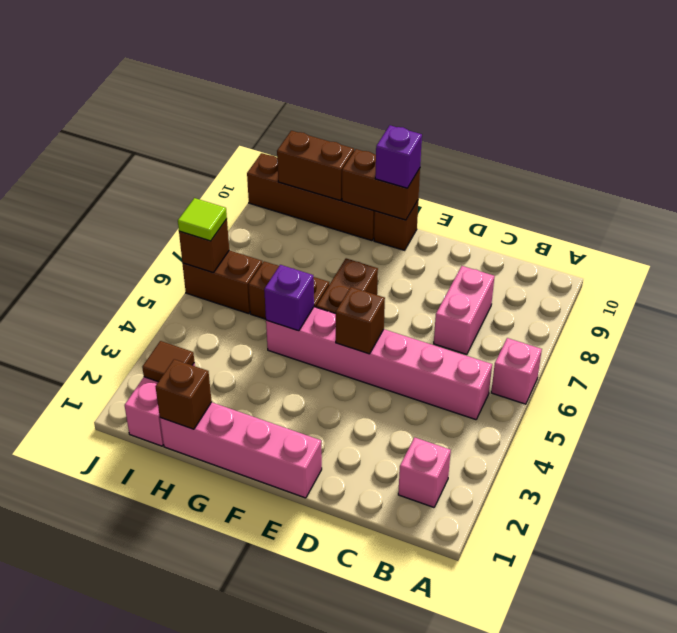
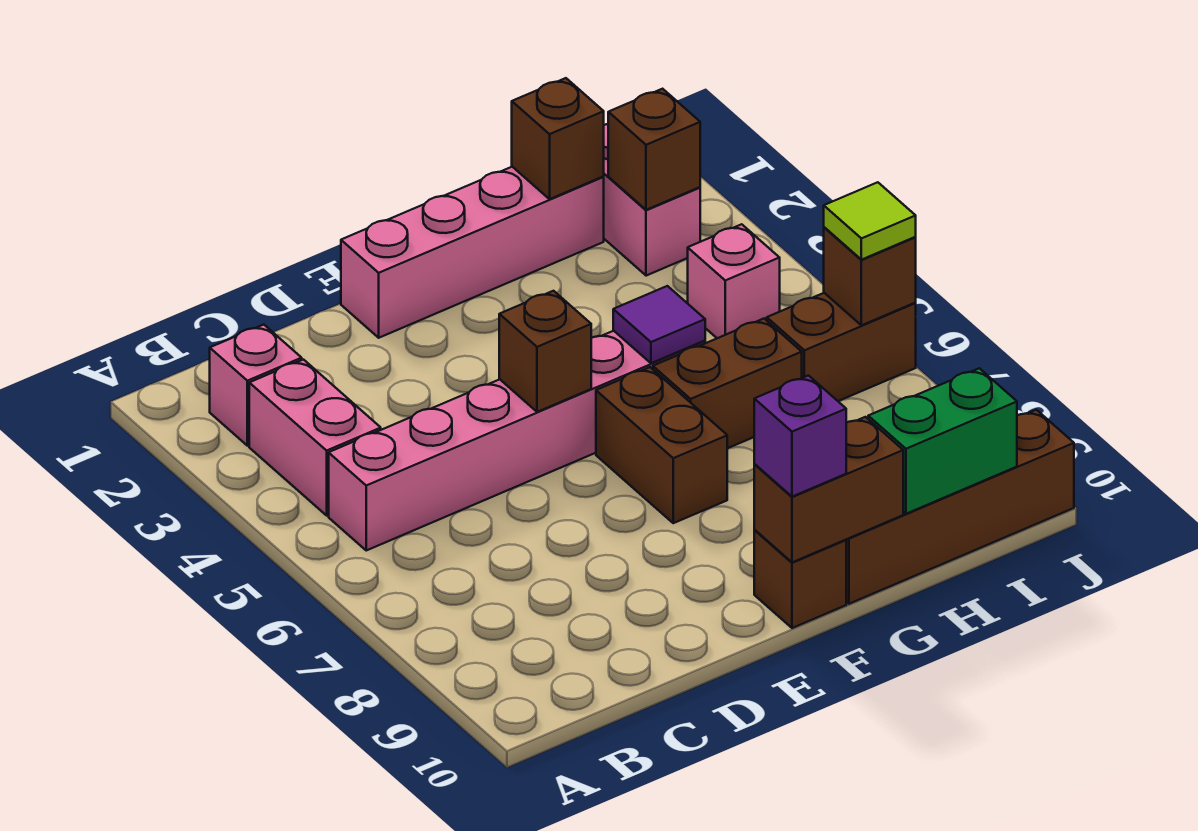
pink brick A6 level 1 -> pink brick I4 level 1
pink brick C7:C8 level 1 -> pink brick B3:B4 level 1
purple brick G5 level 2 -> purple tile G5 level 2
brown brick H10:I10 level 2 -> green brick H10:I10 level 2
brown tile I2 level 2 -> brown brick I2 level 2

